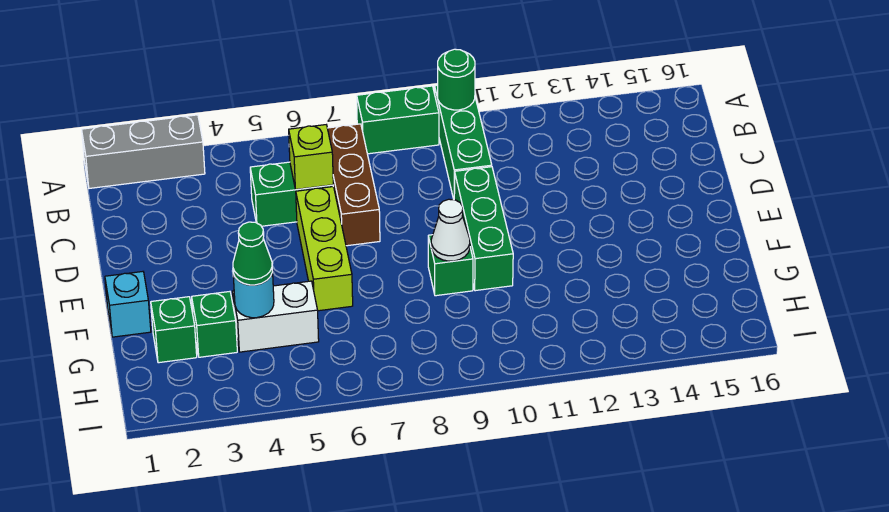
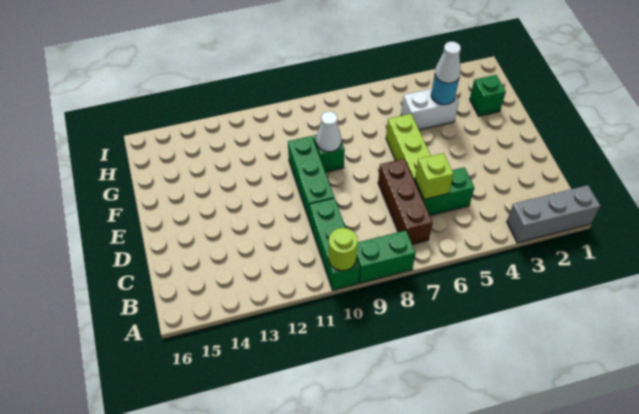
green round brick A10 level 2 -> lime round brick A10 level 2
cyan brick F1 level 1 -> none
green brick G3 level 1 -> none
green cone G4 level 3 -> white cone G4 level 3

